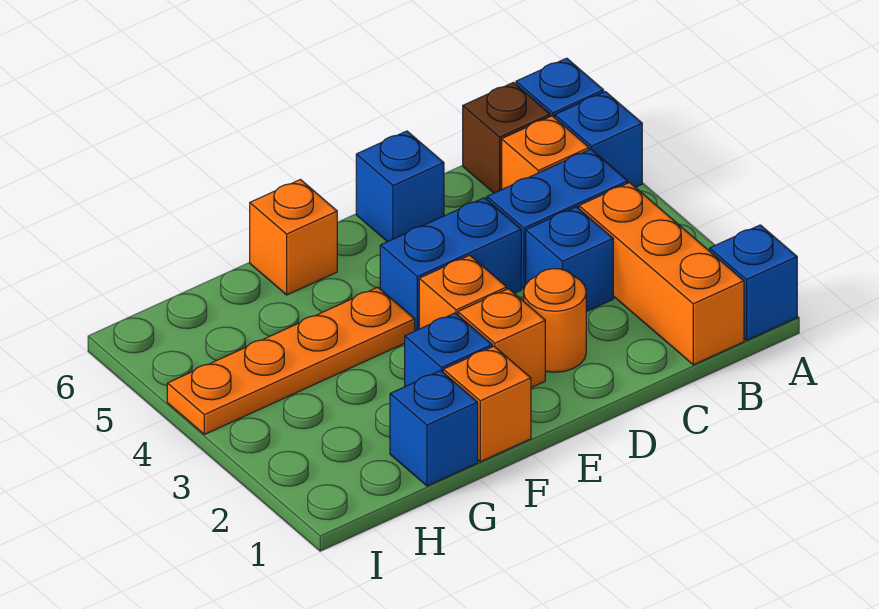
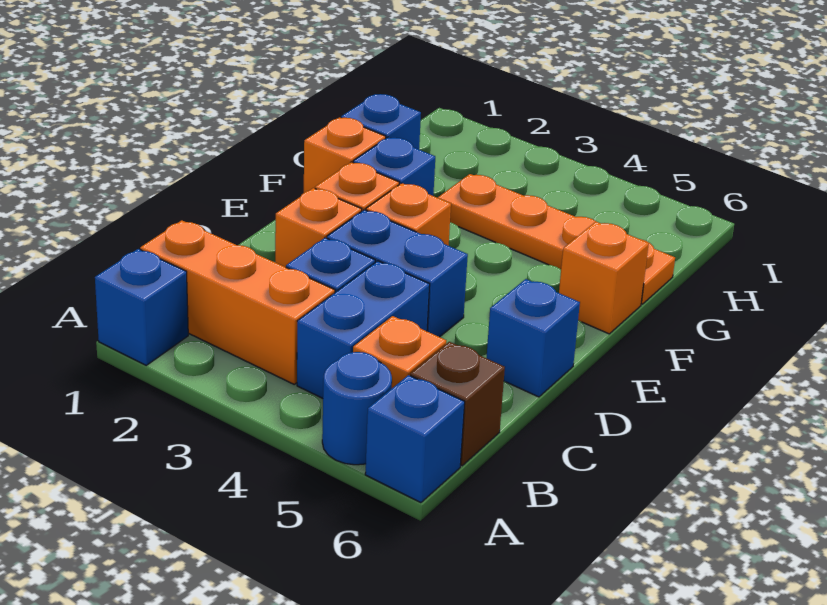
blue brick A5 level 1 -> blue round brick A5 level 1
orange round brick D2 level 1 -> orange brick D2 level 1
blue brick D4:E4 level 1 -> blue brick D3:D4 level 1
orange plate F4:I4 level 1 -> orange plate G3:G6 level 1

